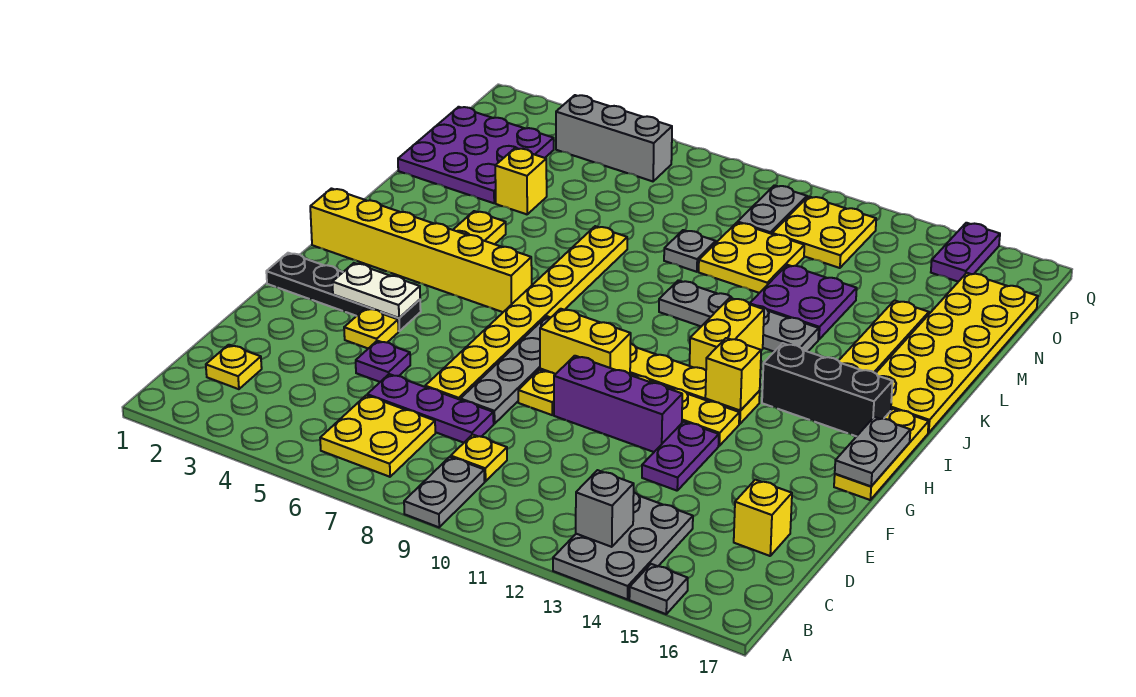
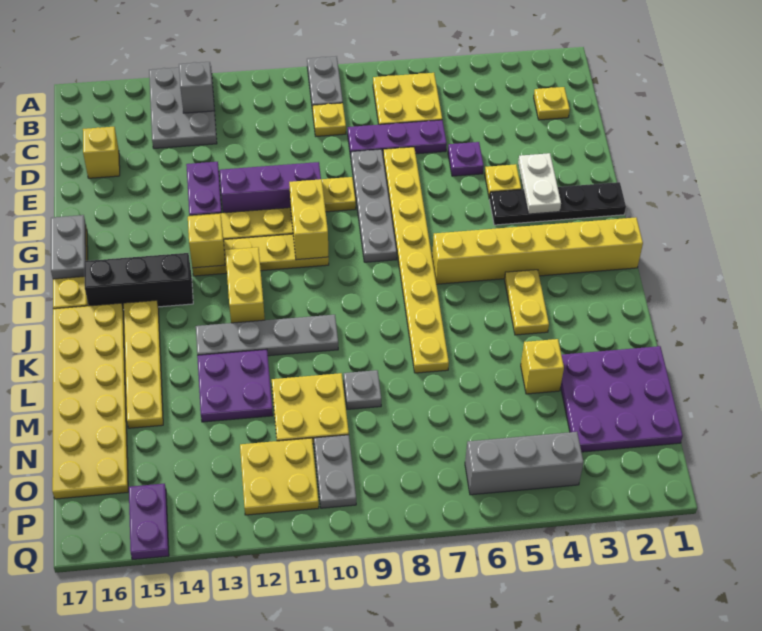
grey plate A15 level 1 -> none
white plate G3:G4 level 2 -> white plate F3:G3 level 2
yellow brick G9:G10 level 2 -> yellow brick G10:H10 level 2

